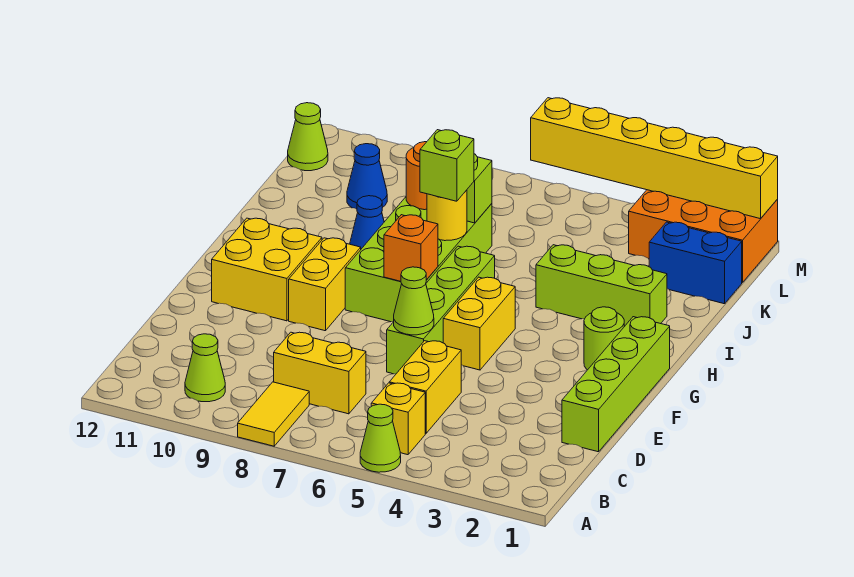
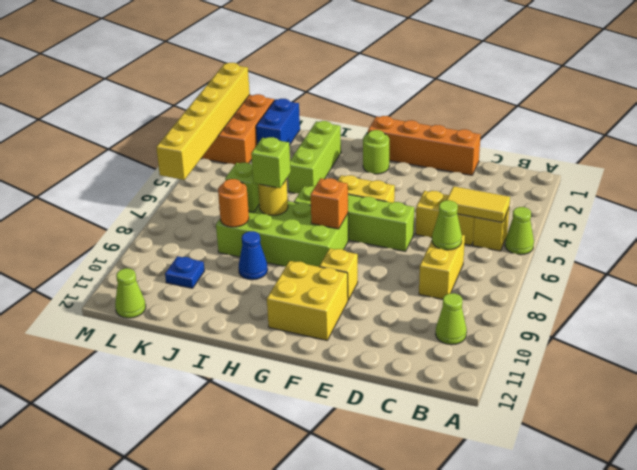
yellow tile A8:B8 level 1 -> yellow tile B5:C5 level 2
lime brick D1:G1 level 1 -> orange brick D1:G1 level 1
lime cone E6 level 2 -> lime cone C7 level 2
yellow brick F9:G9 level 1 -> yellow brick F9 level 1
blue cone K10 level 1 -> blue plate K10 level 1

